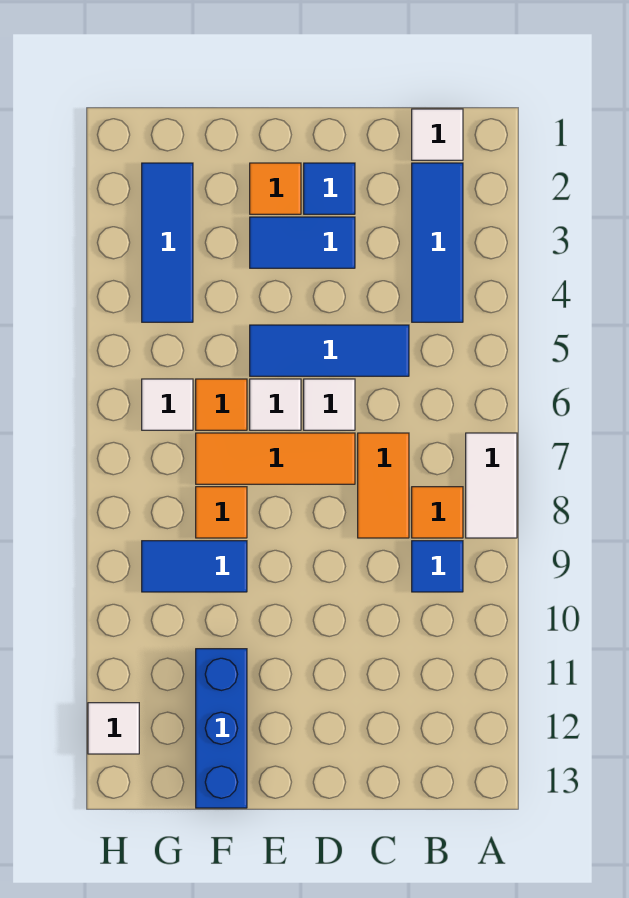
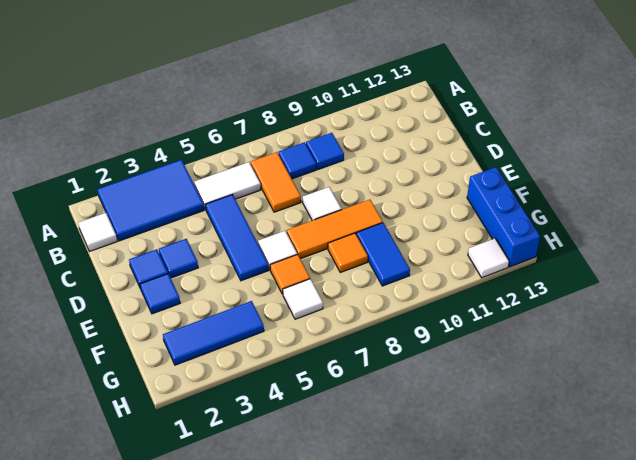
white tile A7:A8 level 1 -> white tile B5:B6 level 1
blue tile B2:B4 level 1 -> blue tile A2:B4 level 1
orange tile B8 level 1 -> blue tile B8 level 1
orange tile C7:C8 level 1 -> orange tile B7:C7 level 1
blue tile D3:E3 level 1 -> blue tile D3 level 1
white tile D6 level 1 -> white tile D8 level 1
orange tile D7:F7 level 1 -> orange tile E7:E9 level 1
orange tile E2 level 1 -> blue tile E2 level 1
blue brick F11:F13 level 1 -> blue brick F13:H13 level 1

